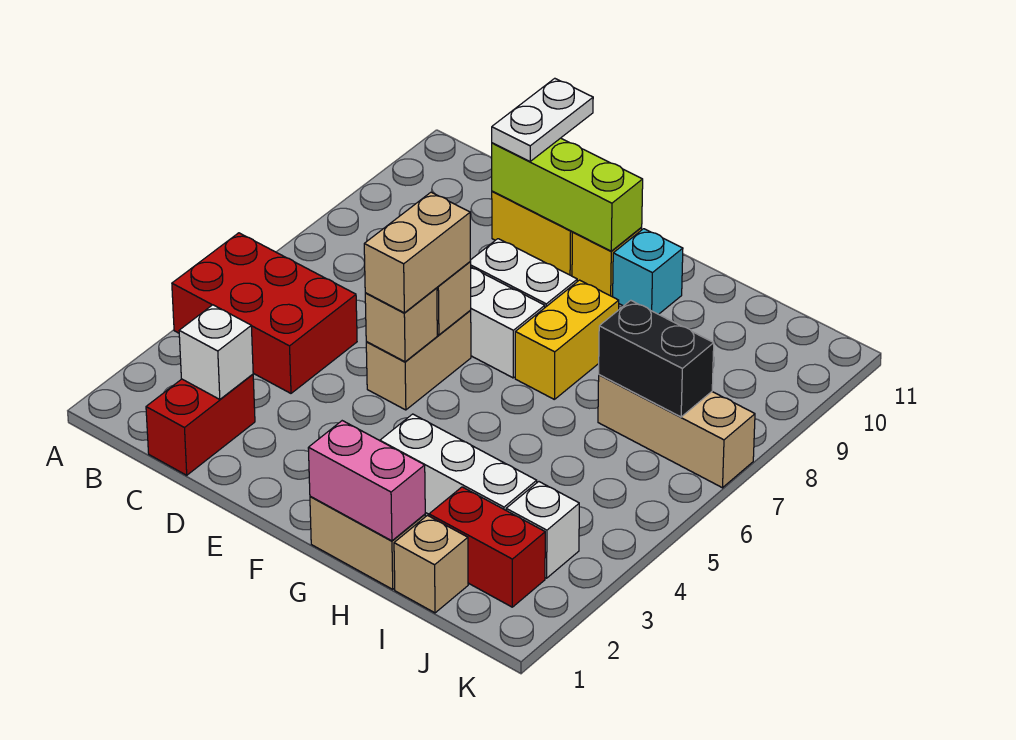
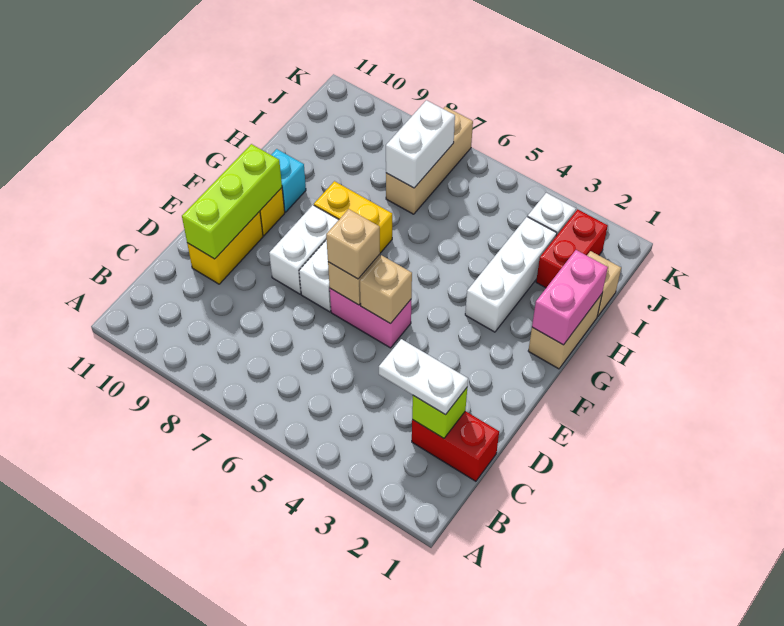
red brick A4:C5 level 1 -> none
white brick C2 level 2 -> lime brick C2 level 2
white plate D10:D11 level 3 -> white plate C2:C3 level 3
tan brick E5:E6 level 1 -> pink brick E5:E6 level 1
tan brick E5:E6 level 3 -> tan brick E6 level 3
black brick I7:J7 level 2 -> white brick I7:J7 level 2

